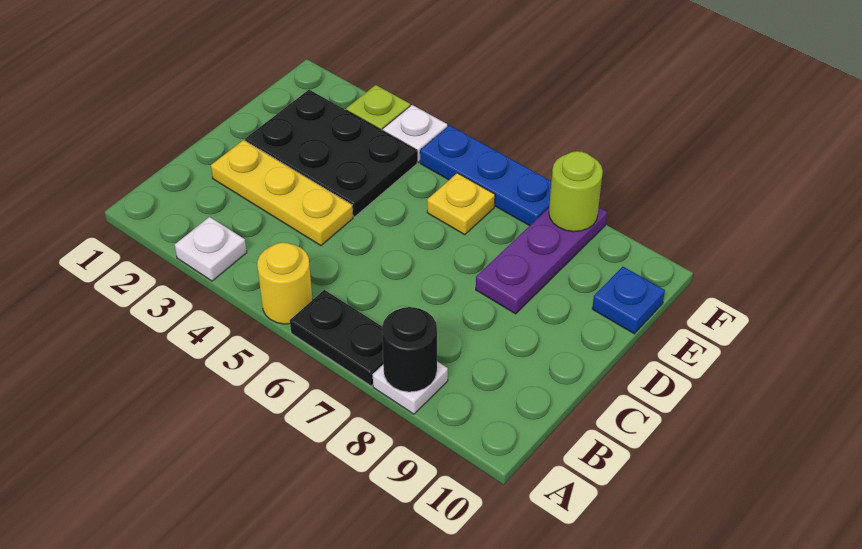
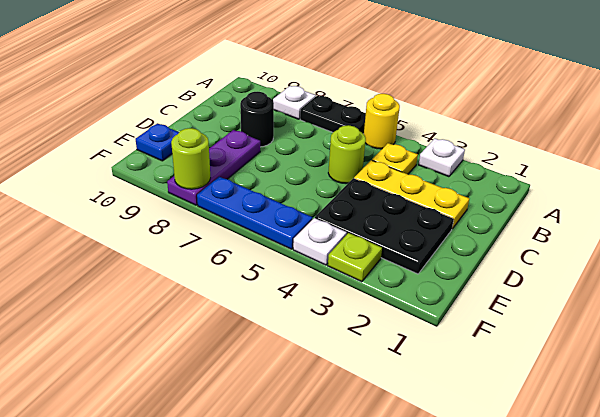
black round brick A8 level 2 -> black round brick C8 level 1
none -> lime round brick C5 level 1
yellow plate E6 level 1 -> yellow plate B4 level 1

